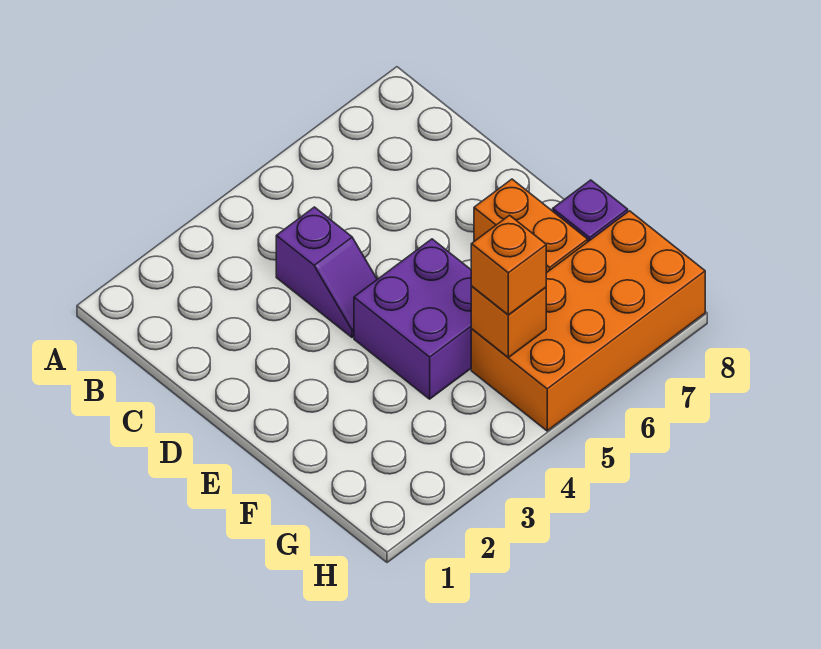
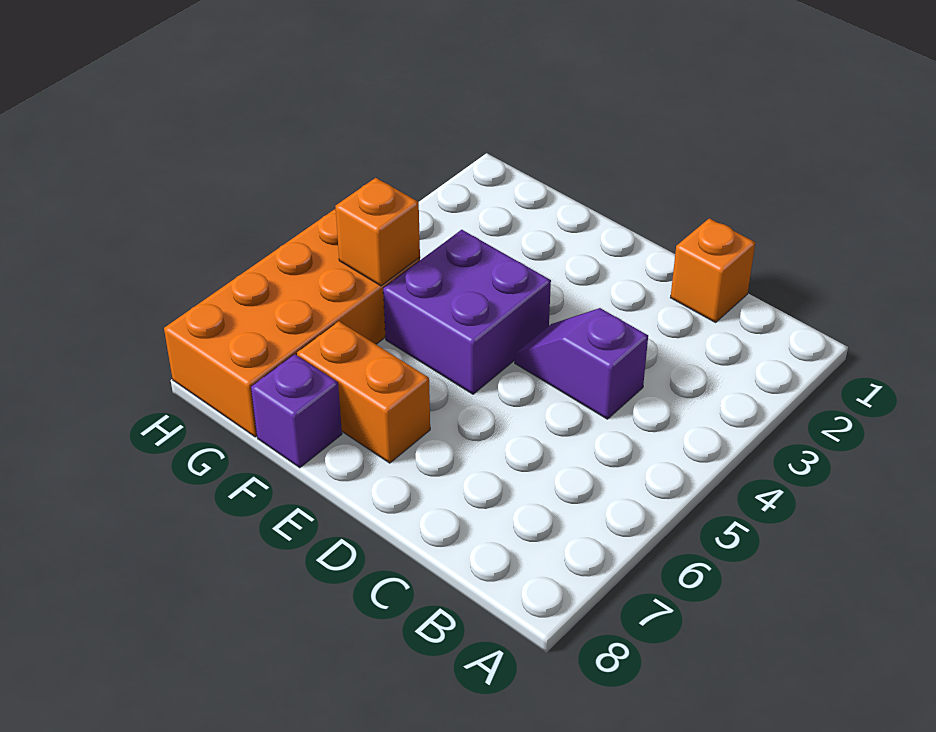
orange brick G5 level 3 -> orange brick C1 level 1

